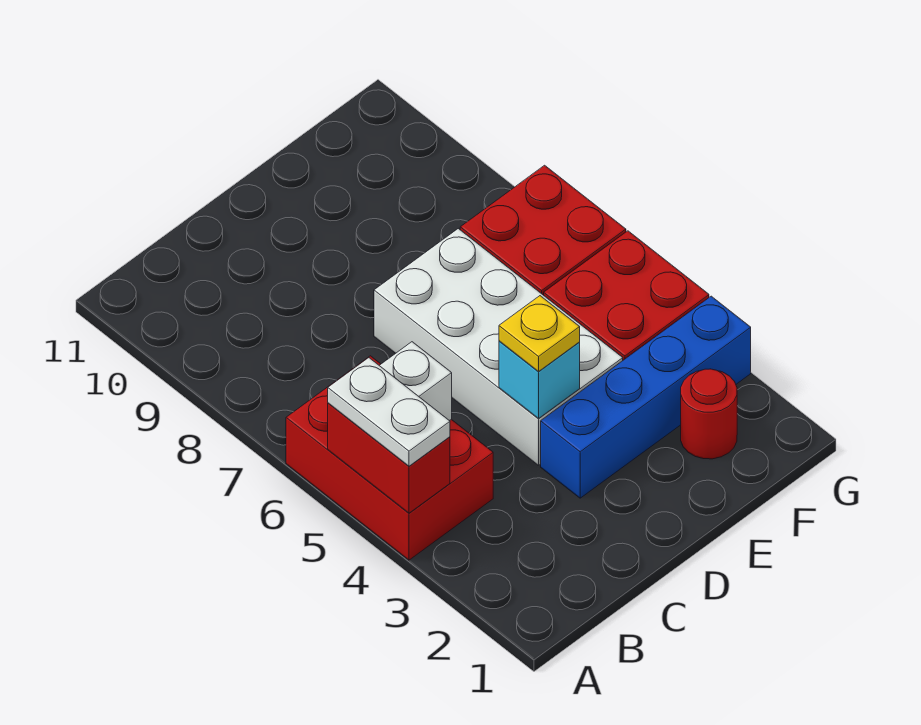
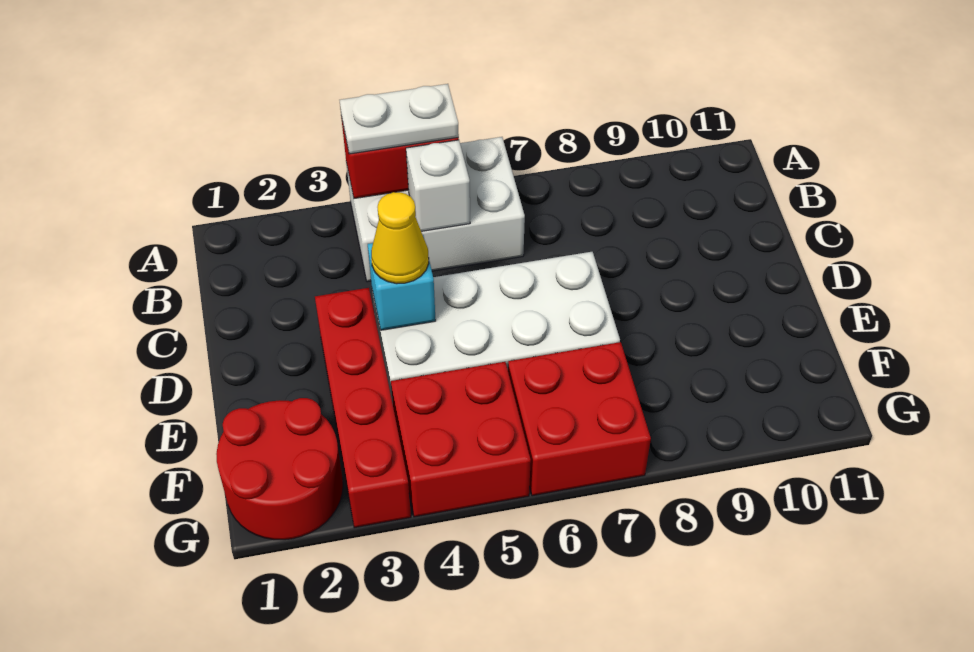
red brick A4:B6 level 1 -> white brick A4:B6 level 1
blue brick D3:G3 level 1 -> red brick D3:G3 level 1
yellow plate D4 level 3 -> yellow cone D4 level 3
red round brick F2 level 1 -> red round brick F1:G2 level 1

